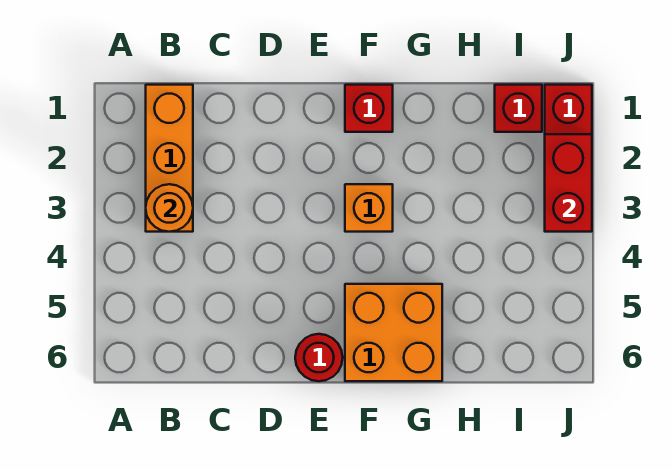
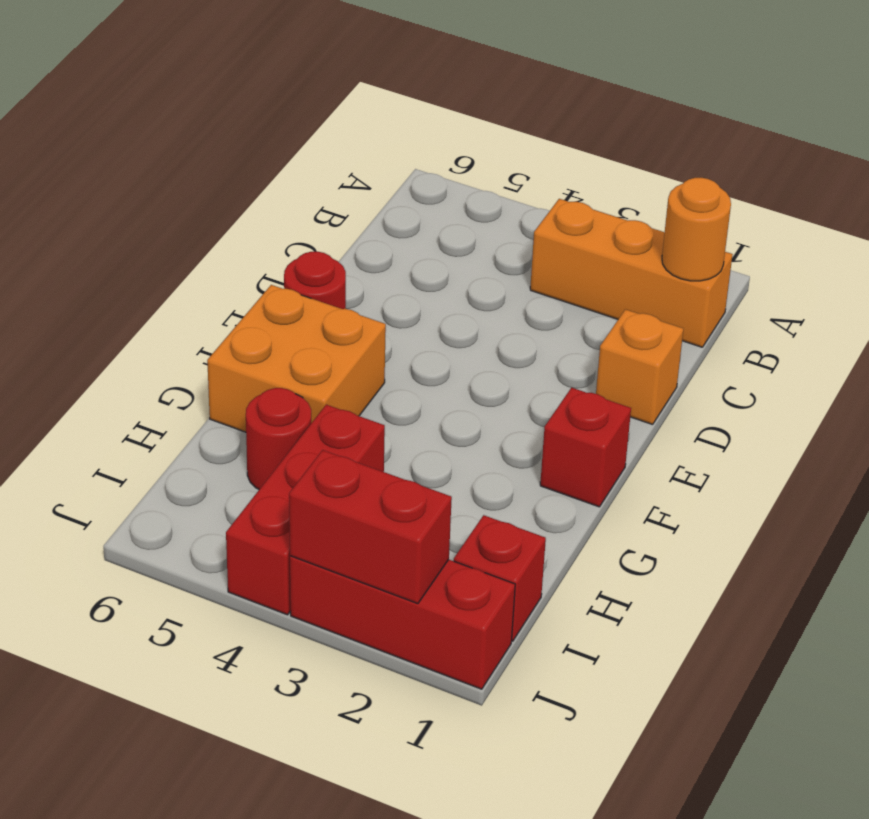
orange round brick B3 level 2 -> orange round brick B1 level 2
orange brick F3 level 1 -> orange brick D1 level 1
none -> red brick H4:J4 level 1
none -> red round brick H5 level 1

